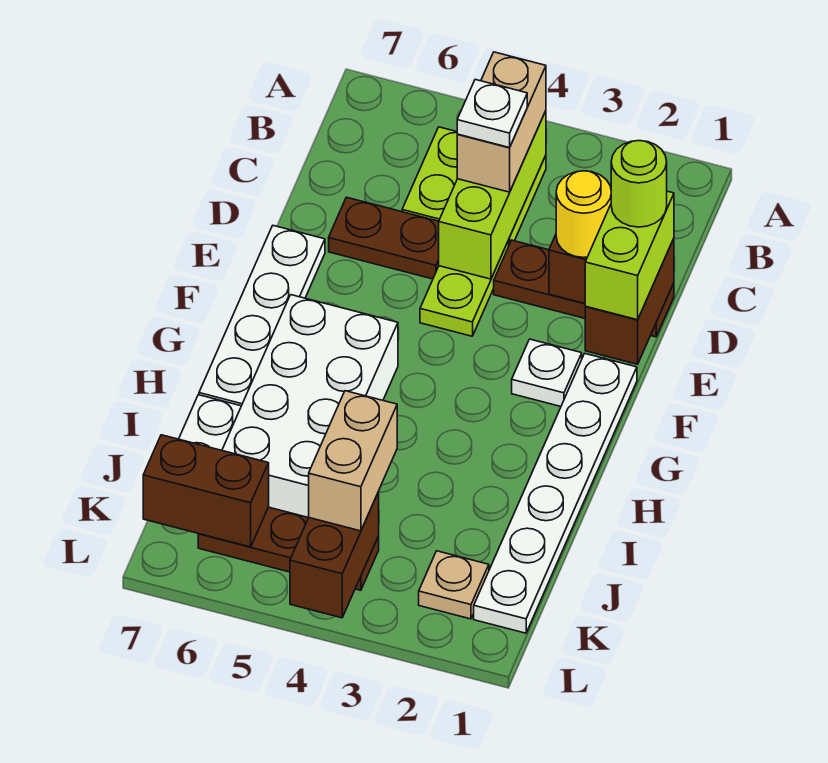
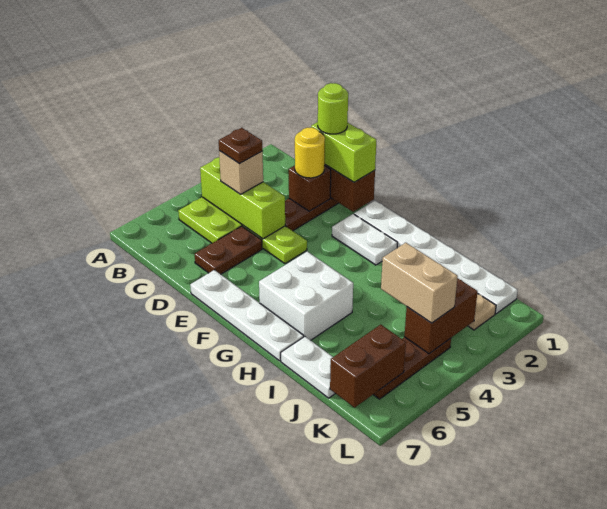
tan brick B4:C4 level 3 -> tan brick C4 level 3
white plate C4 level 4 -> brown plate C4 level 4
white plate F2 level 1 -> white plate F2:G2 level 1
white brick G5:J6 level 1 -> white brick G5:H6 level 1
brown brick K4:L4 level 2 -> brown brick K3:K4 level 2

